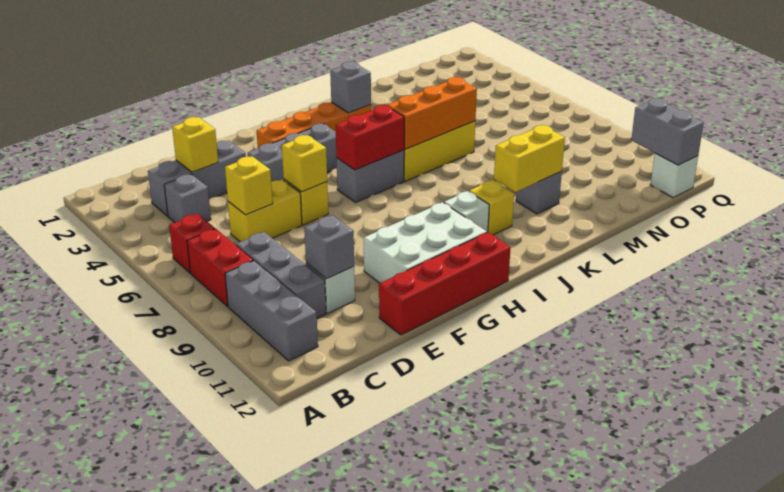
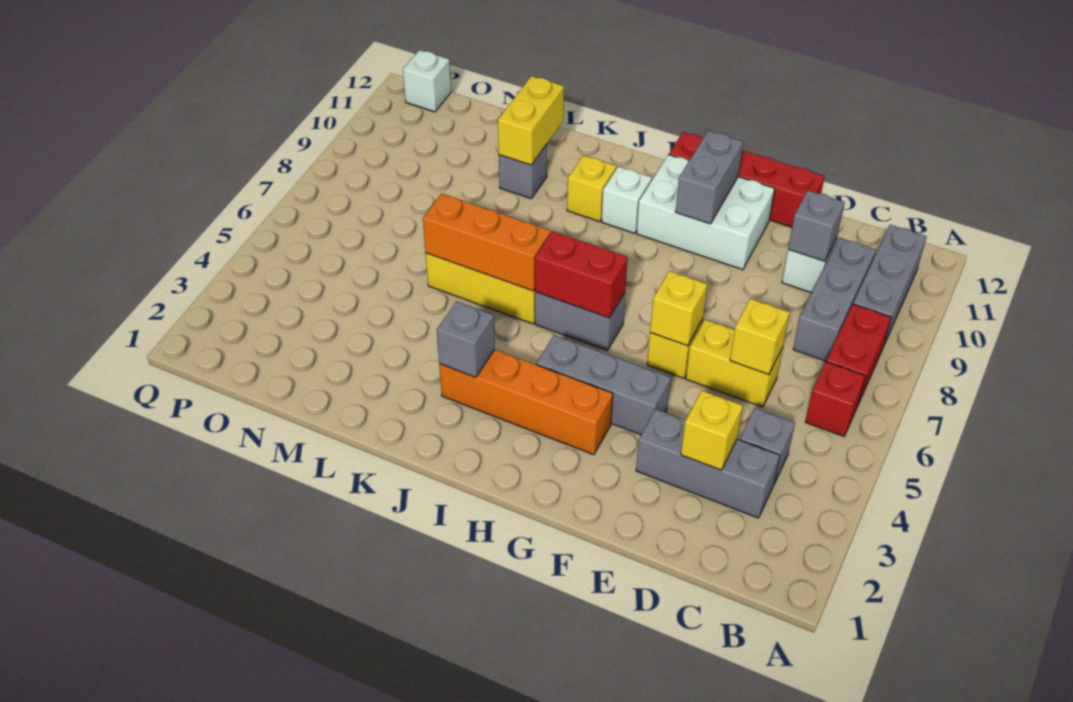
yellow brick K10:L10 level 2 -> yellow brick L10:L11 level 2
grey brick P11:P12 level 2 -> grey brick G10:G11 level 2

